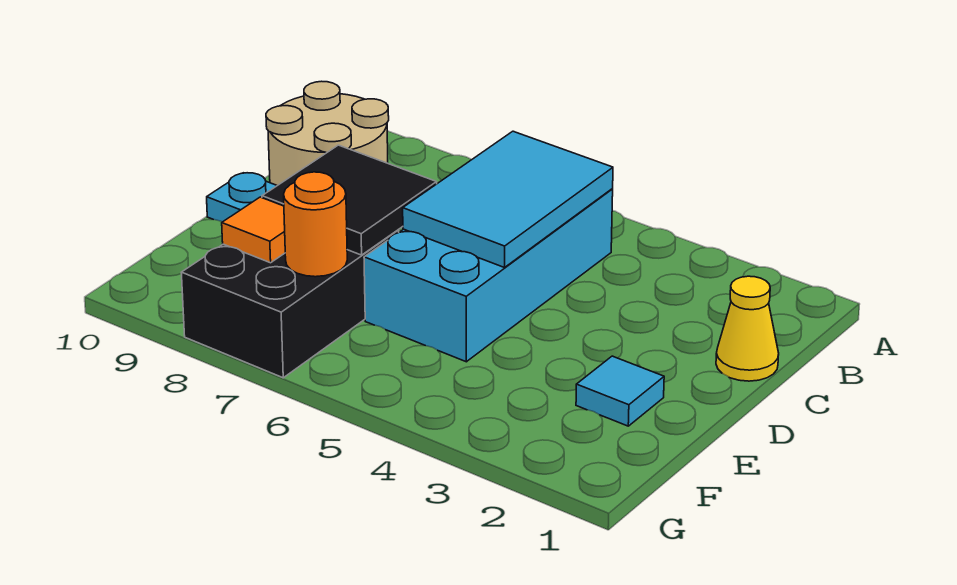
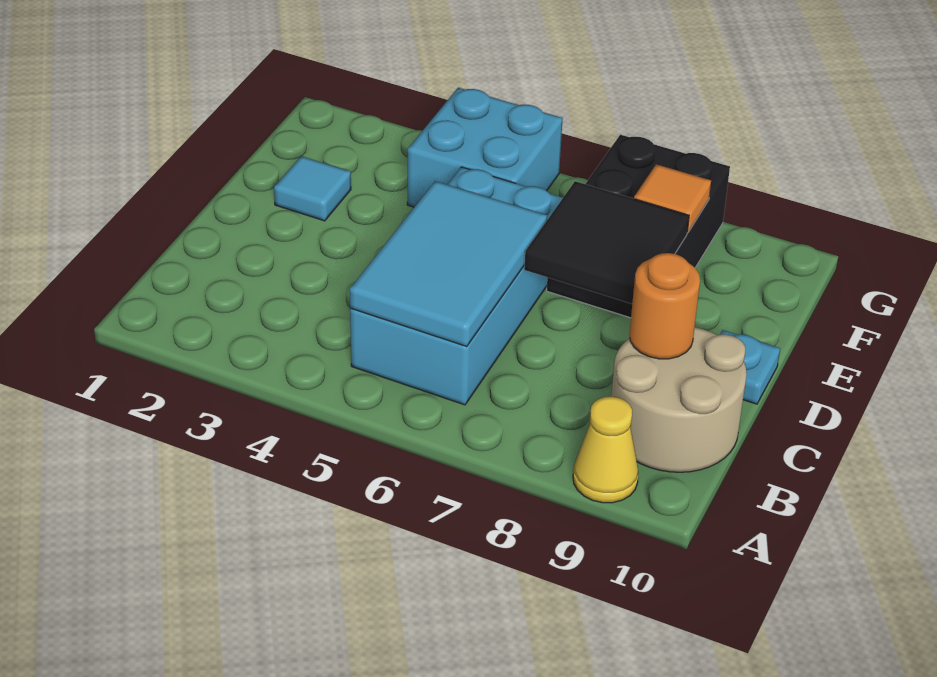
yellow cone C1 level 1 -> yellow cone A9 level 1
none -> cyan brick F4:G5 level 1
orange round brick F7 level 2 -> orange round brick C9 level 2

